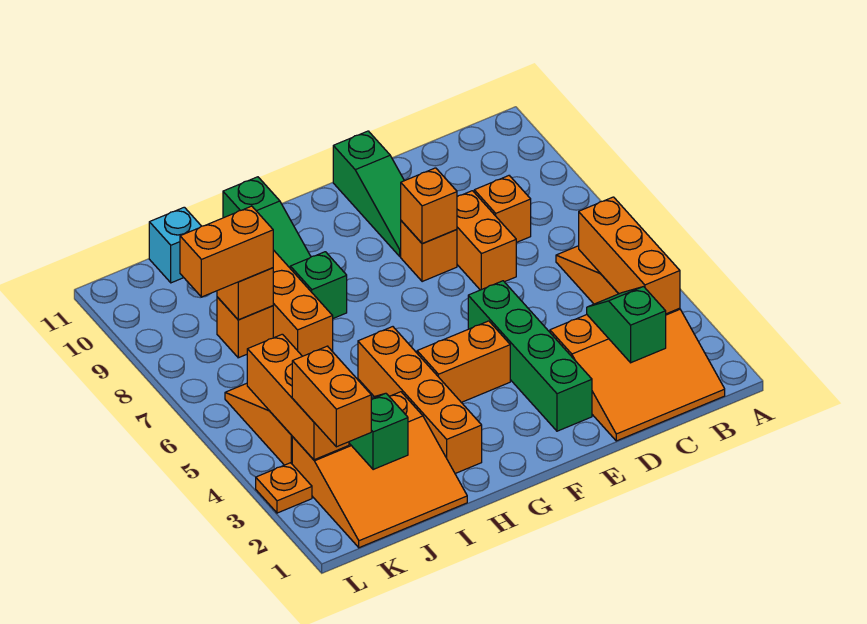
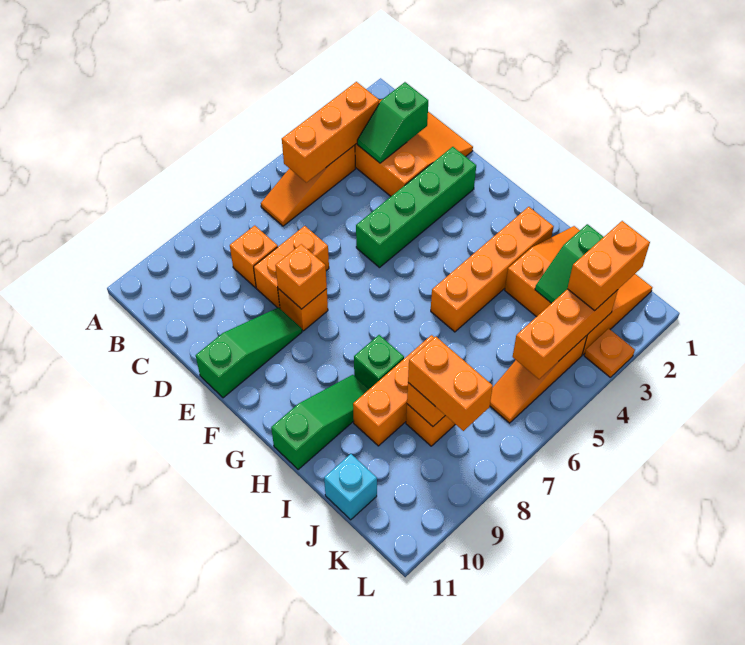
orange brick F4:G4 level 1 -> none

